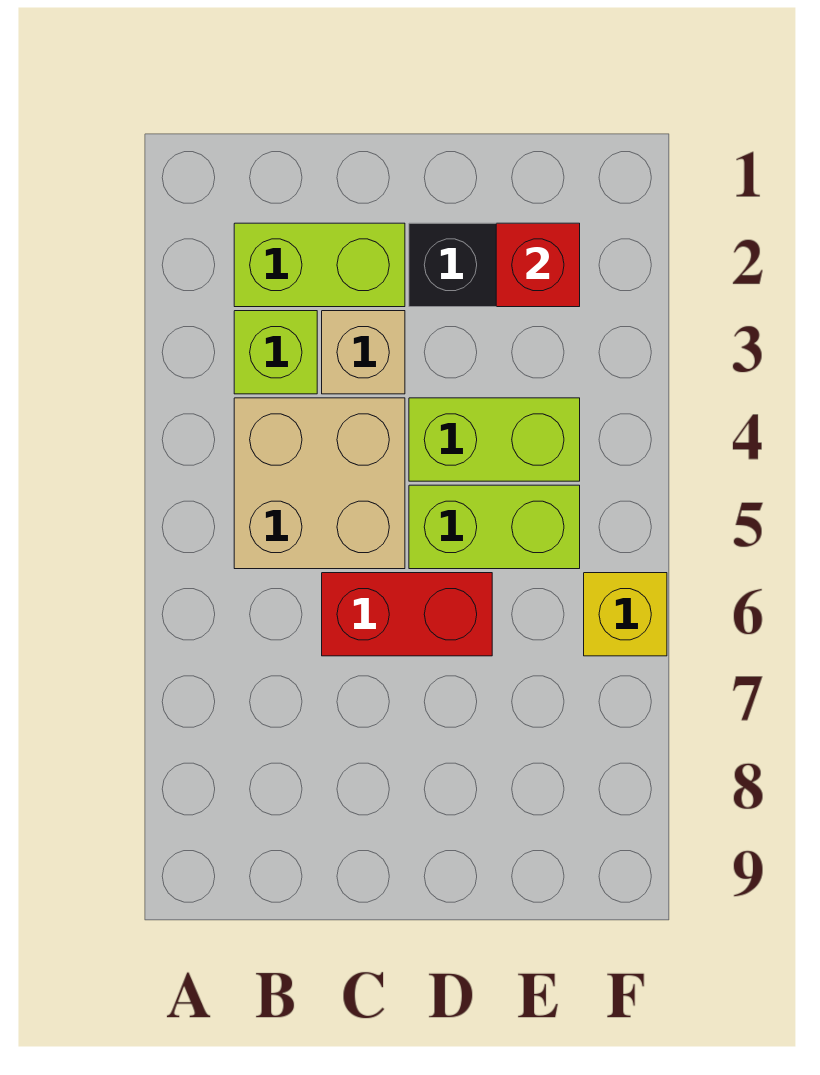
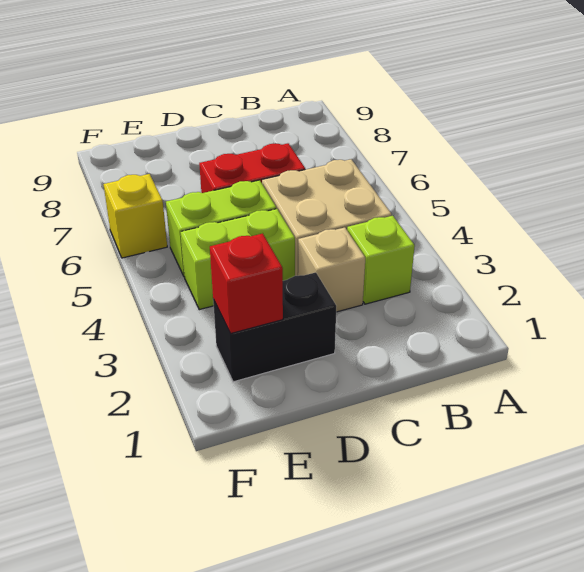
lime brick B2:C2 level 1 -> none

